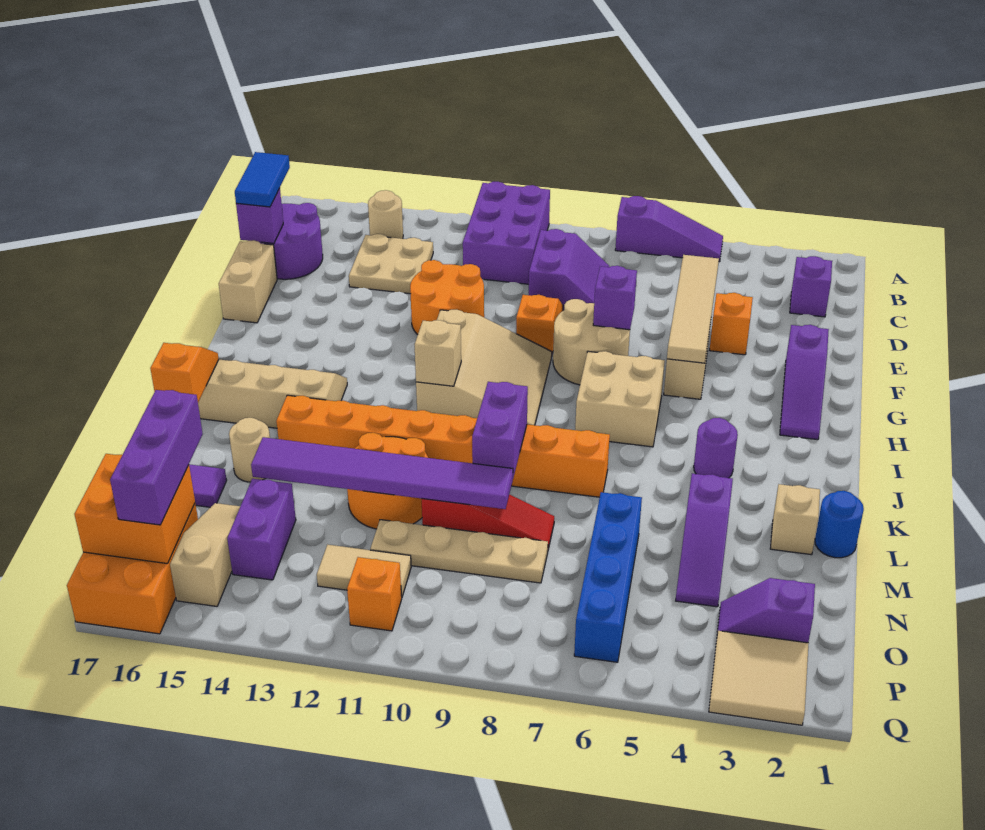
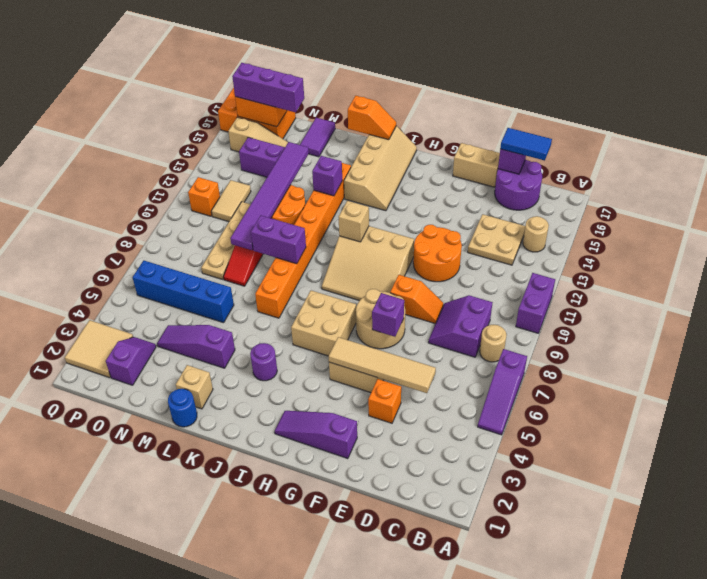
purple brick A10:C11 level 1 -> purple brick A10:A11 level 1
purple brick C2 level 1 -> purple brick K13 level 2
purple slope C8:D9 level 1 top 9 -> purple slope C8:D9 level 1 top C
tan round brick L15 level 1 -> tan round brick B8 level 1

